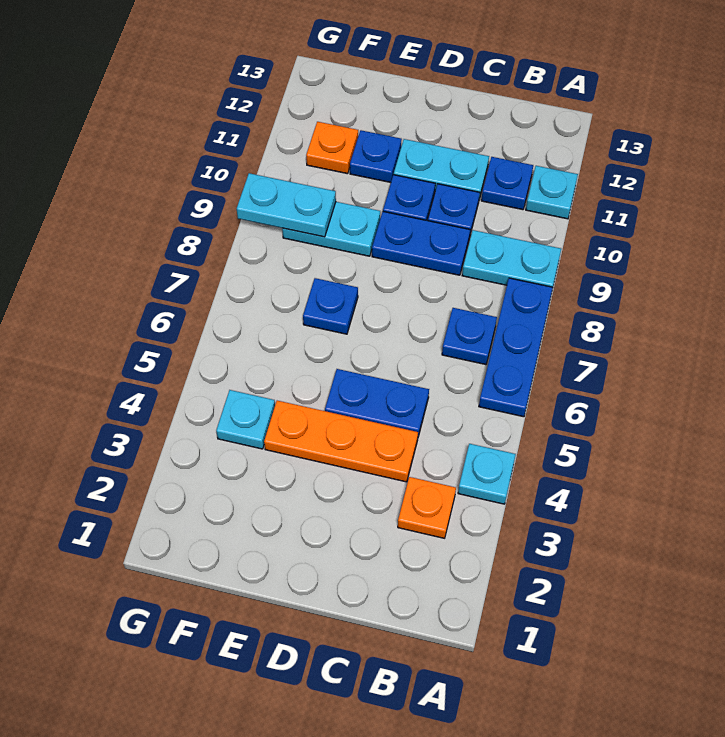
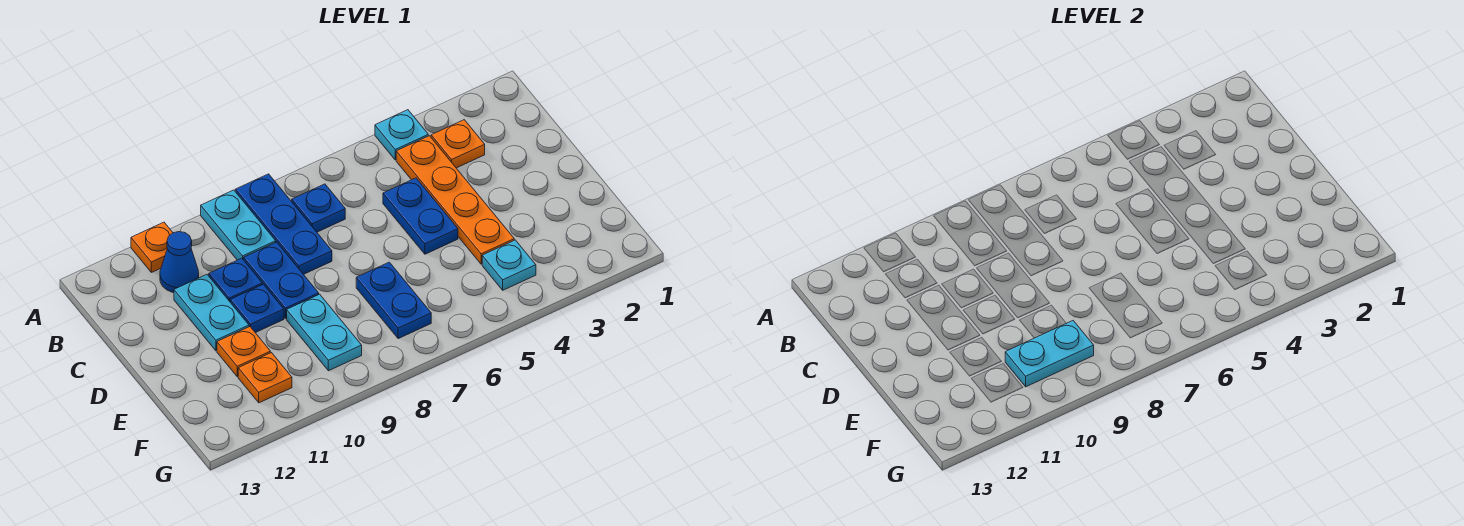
blue plate A6:A8 level 1 -> blue plate A8:C8 level 1
cyan plate A11 level 1 -> orange plate A11 level 1
blue plate B11 level 1 -> blue cone B11 level 1
orange plate C4:E4 level 1 -> orange plate B4:E4 level 1
blue plate E7 level 1 -> blue plate E7:F7 level 1
blue plate E11 level 1 -> orange plate E11 level 1
cyan plate F9:G9 level 2 -> cyan plate F9:F10 level 2

